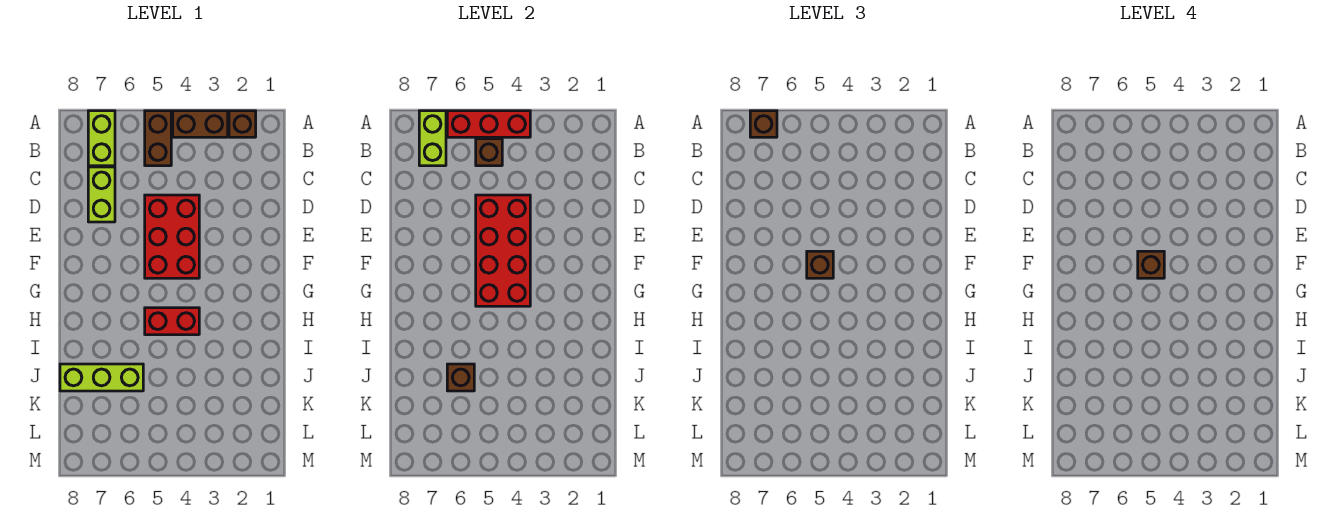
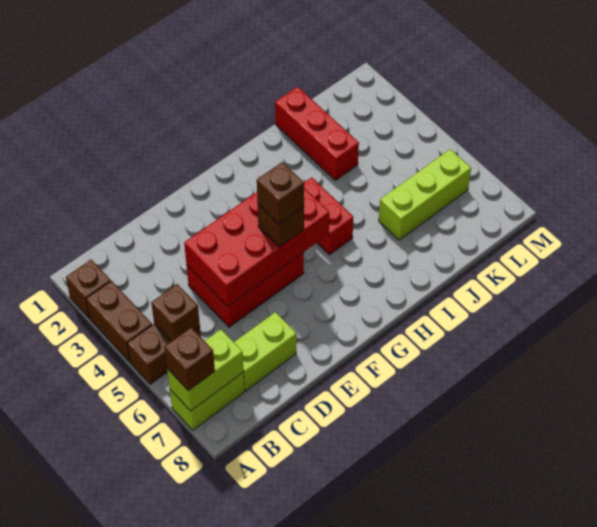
red brick A4:A6 level 2 -> red brick J1:J3 level 1
lime brick J6:J8 level 1 -> lime brick J6:L6 level 1
brown brick J6 level 2 -> none

